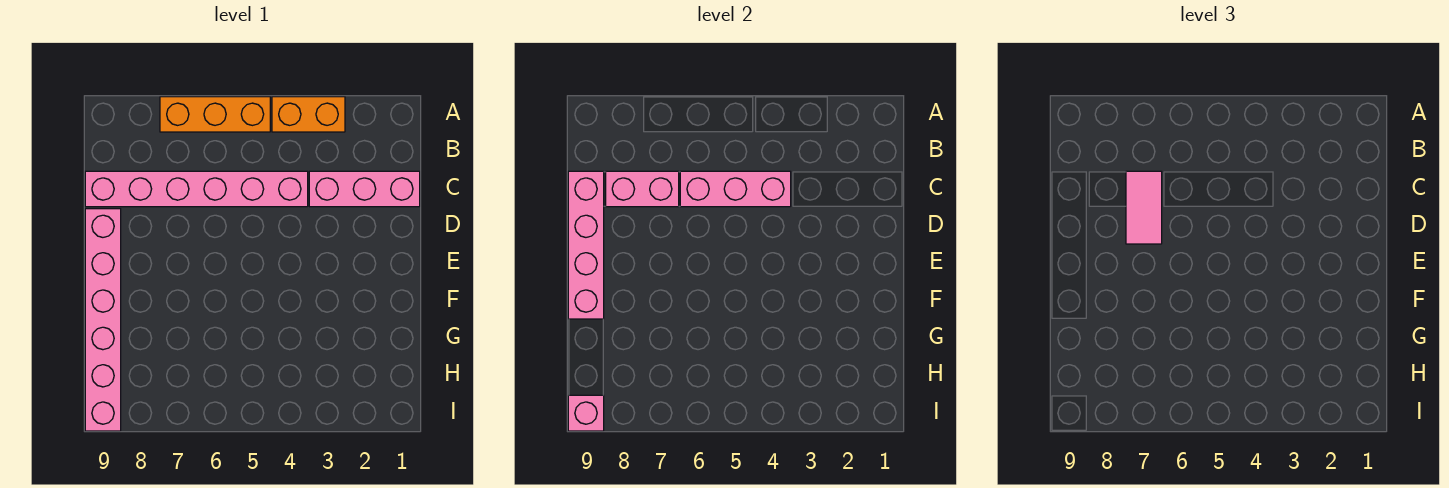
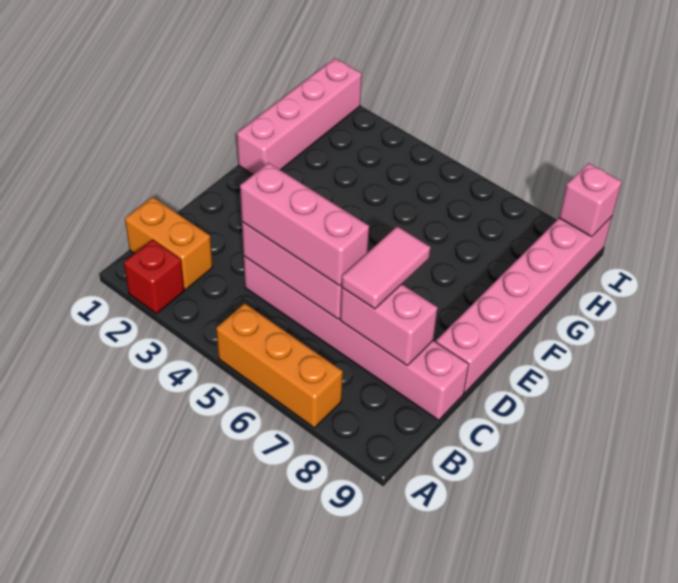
none -> red brick A2 level 1
orange brick A3:A4 level 1 -> orange brick B1:B2 level 1
pink brick C1:C3 level 1 -> pink brick C4:C6 level 3
pink brick C9:F9 level 2 -> pink brick F1:I1 level 1

